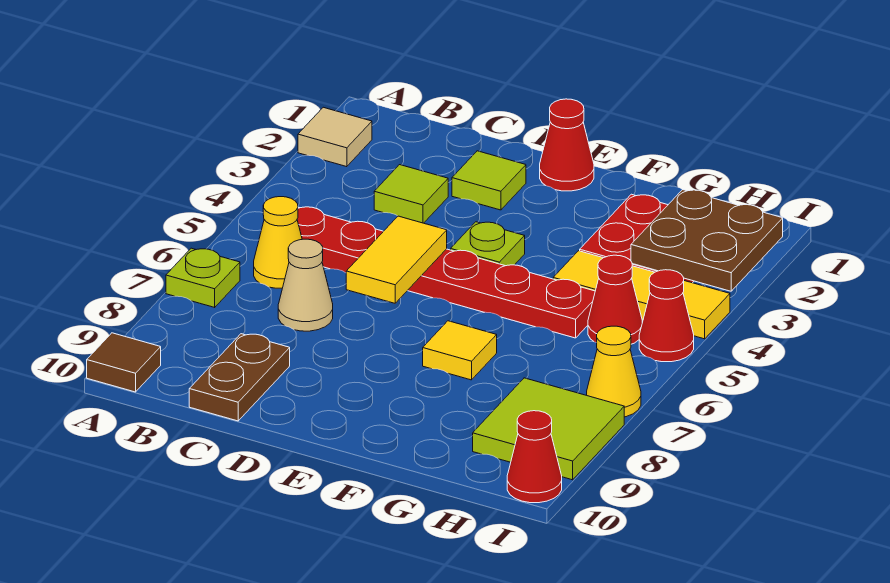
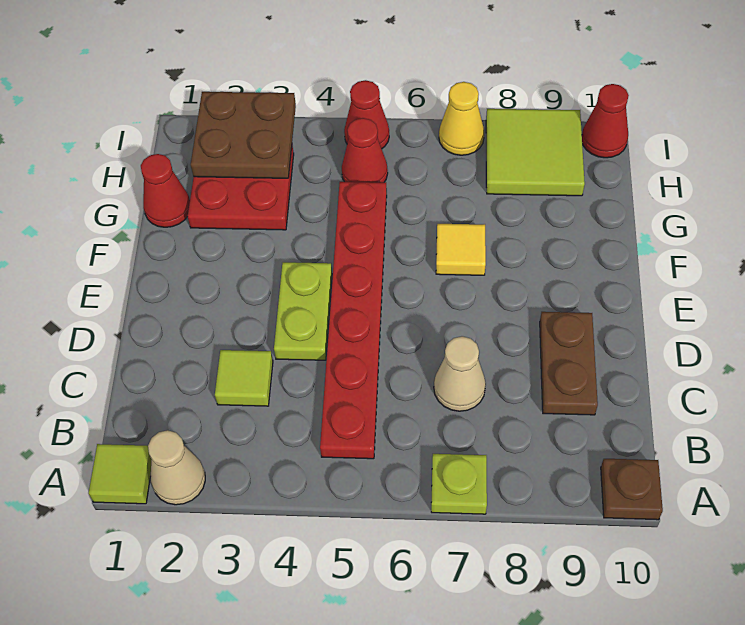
tan tile A2 level 1 -> tan cone A2 level 1
brown tile A10 level 1 -> brown plate A10 level 1
yellow cone B6 level 1 -> none
brown plate C9:C10 level 1 -> brown plate C9:D9 level 1
lime tile D2 level 1 -> lime tile A1 level 1
yellow tile D5:D6 level 2 -> none
red cone E1 level 1 -> red cone G1 level 1
lime plate E4 level 1 -> lime plate D4:E4 level 1
yellow tile G4:I4 level 1 -> none

